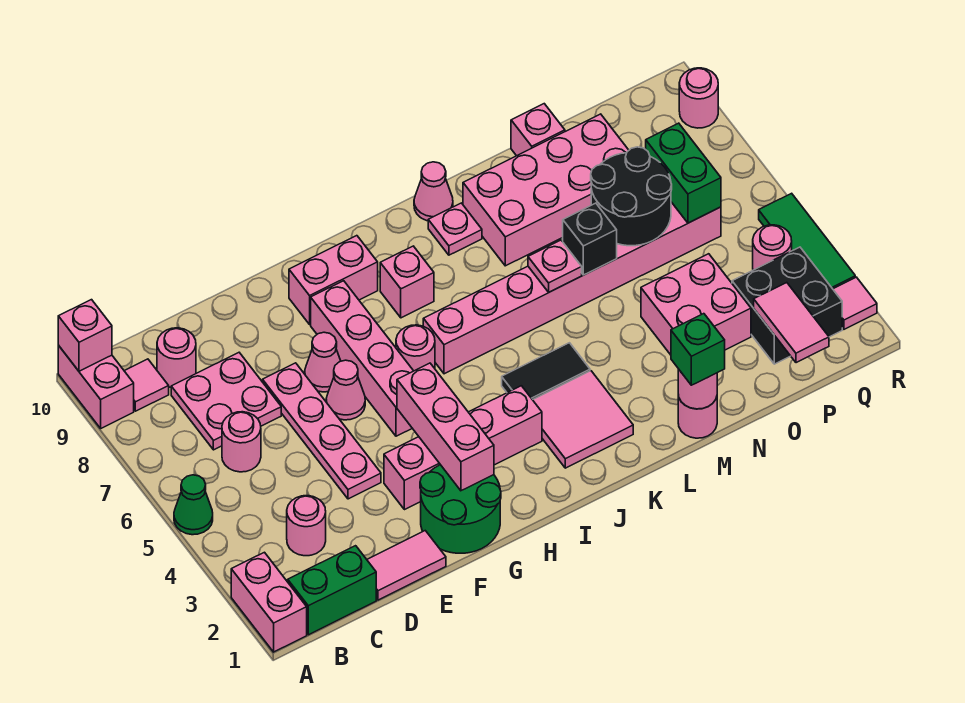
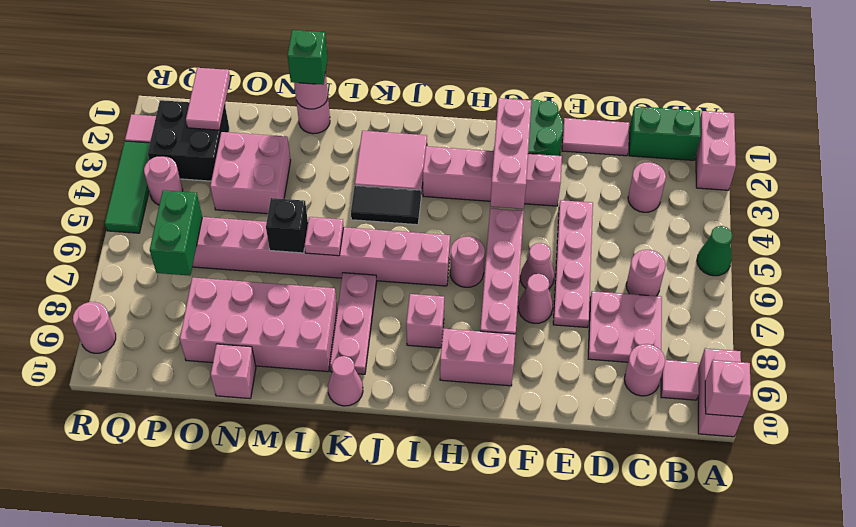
pink plate K9 level 1 -> pink plate K7:K9 level 1
black round brick N6:O7 level 2 -> none

